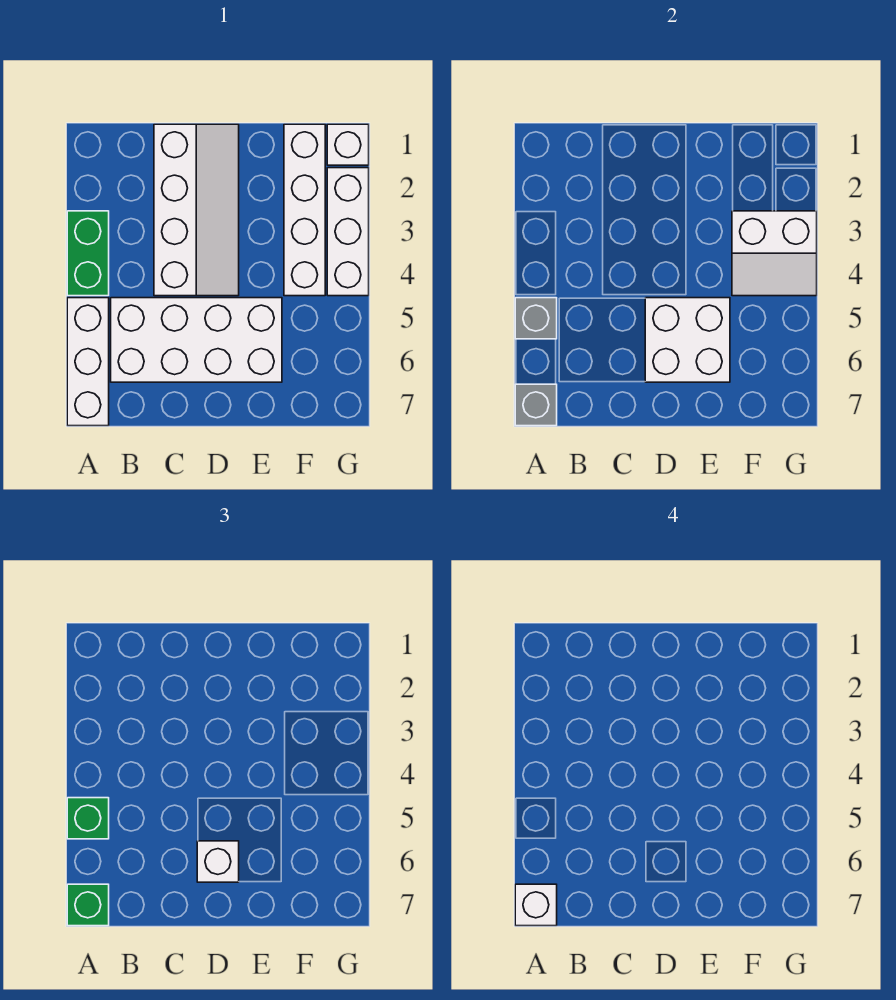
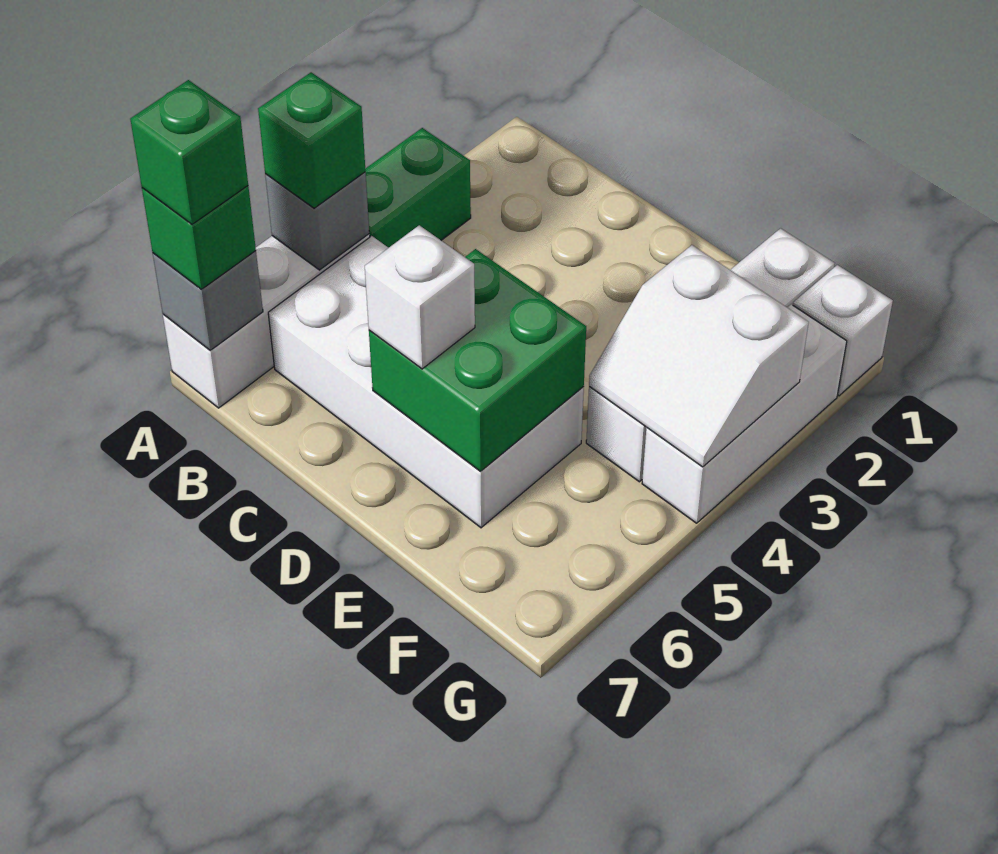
white brick A7 level 4 -> green brick A7 level 4
white slope C1:D4 level 1 top C -> none
white brick D5:E6 level 2 -> green brick D5:E6 level 2

